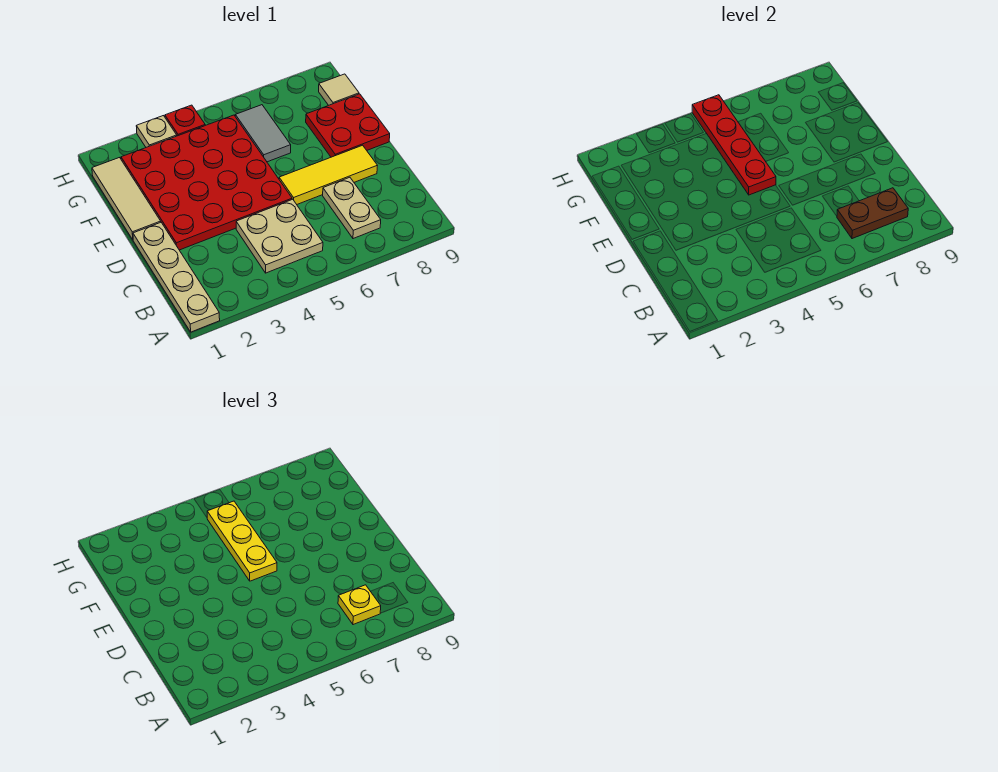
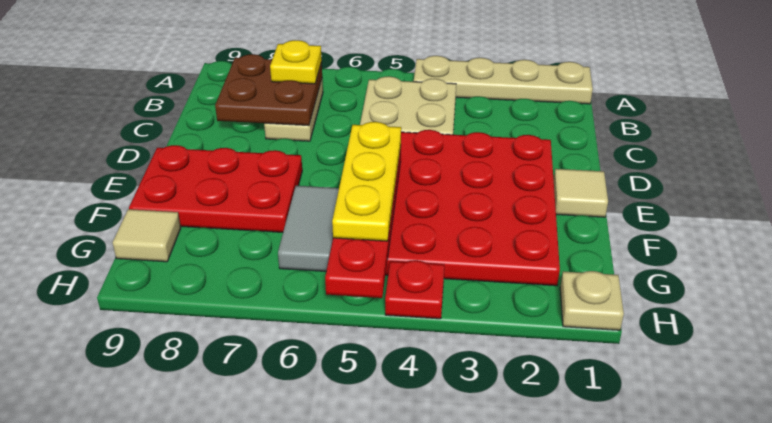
tan plate A1:D1 level 1 -> tan plate A1:A4 level 1
brown plate B7:B8 level 2 -> brown plate B7:C8 level 2
yellow tile D6:D8 level 1 -> none
tan tile E1:G1 level 1 -> tan tile E1 level 1
red plate E8:F9 level 1 -> red plate E7:F9 level 1
tan plate H3 level 1 -> tan plate H1 level 1

